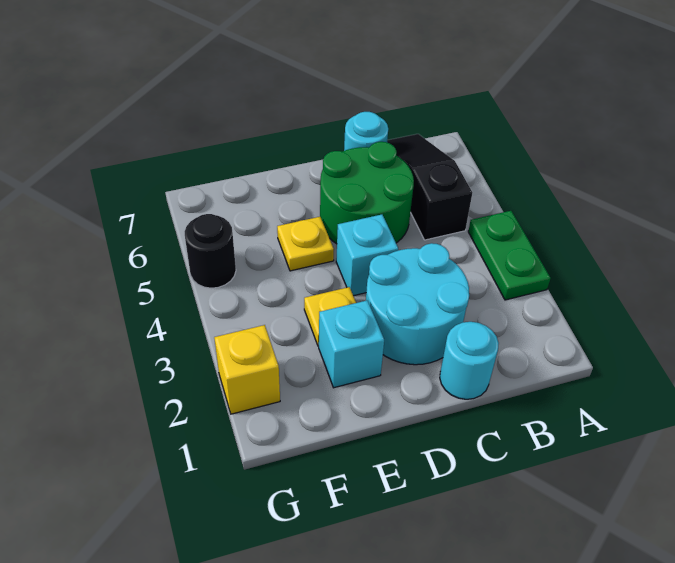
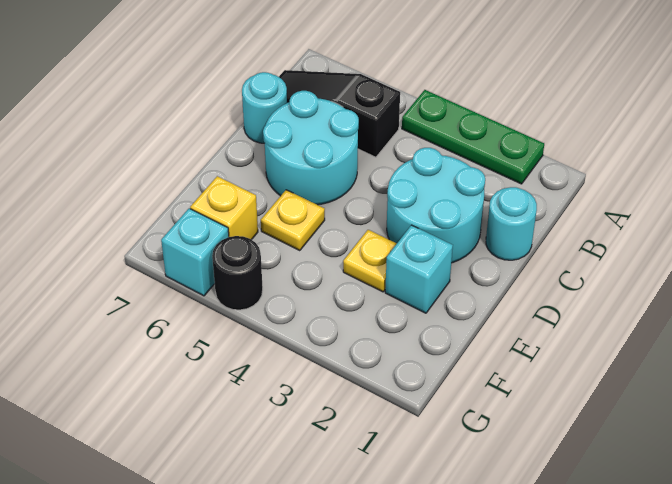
green plate A3:A4 level 1 -> green plate A2:A4 level 1
green round brick C5:D6 level 1 -> cyan round brick C5:D6 level 1
cyan brick D4 level 1 -> cyan brick G6 level 1
yellow brick G2 level 1 -> yellow brick F6 level 1

